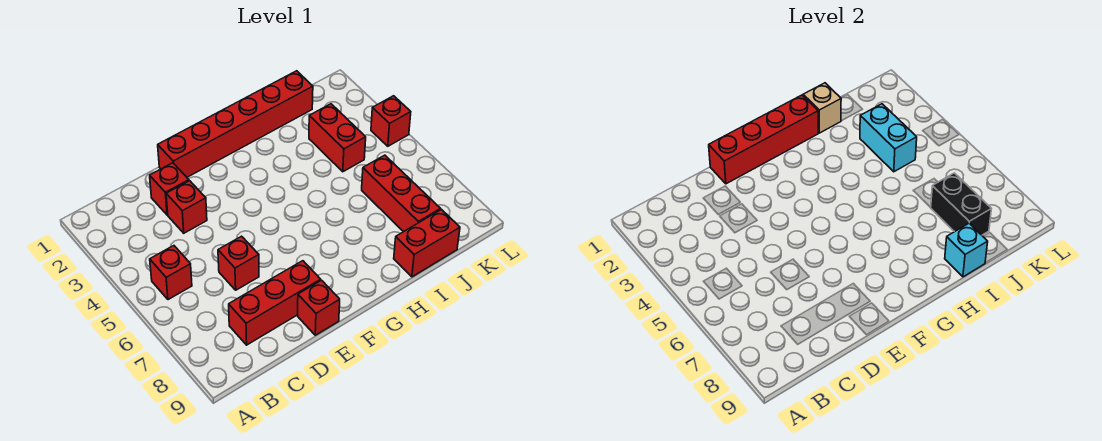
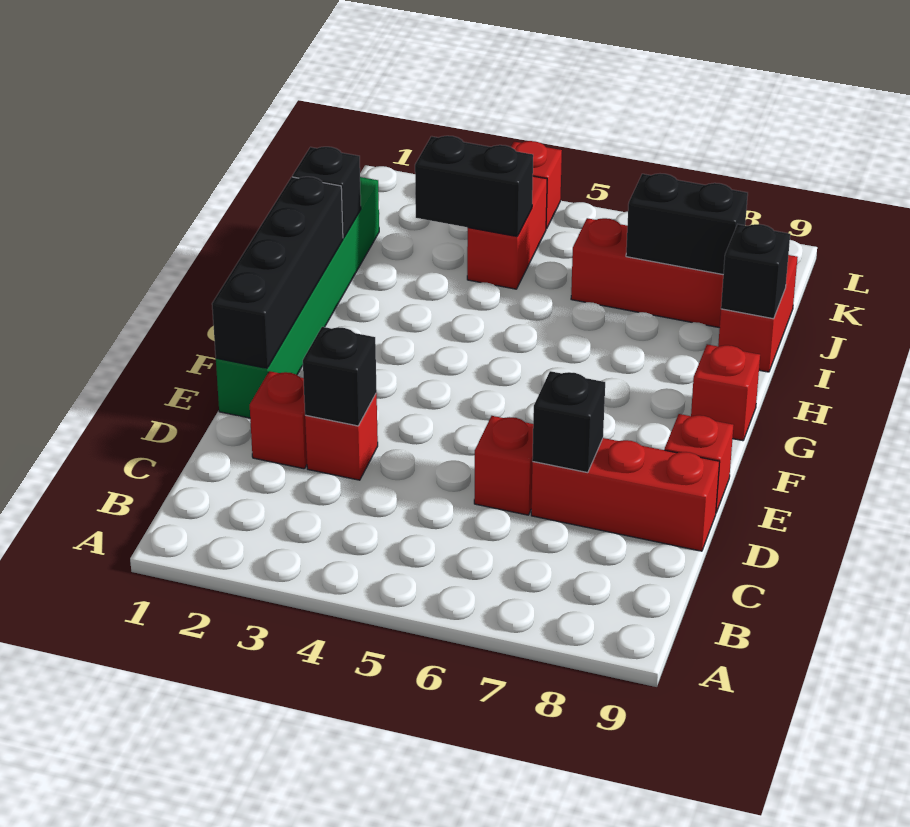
red brick B5 level 1 -> red brick G9 level 1
red brick C8:E8 level 1 -> red brick D7:D9 level 1
none -> black brick D3 level 2
none -> black brick D7 level 2
red brick E1:J1 level 1 -> green brick E1:J1 level 1
red brick E1:H1 level 2 -> black brick E1:H1 level 2
tan brick I1 level 2 -> black brick I1 level 2
cyan brick I9 level 2 -> black brick I9 level 2
red brick J3:J4 level 1 -> red brick J4:K4 level 1
cyan brick J3:J4 level 2 -> black brick J3:J4 level 2

